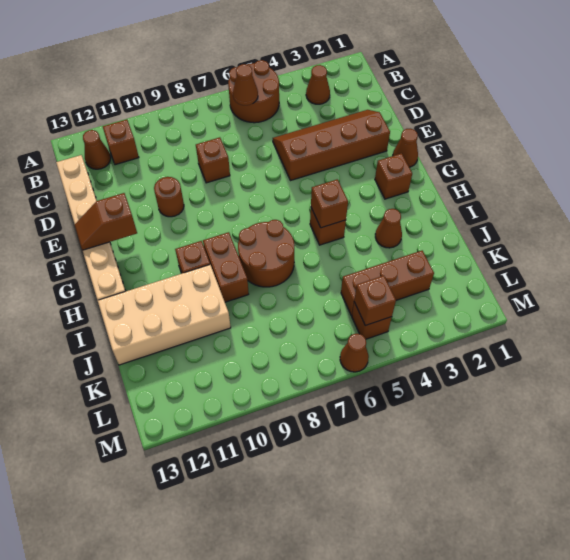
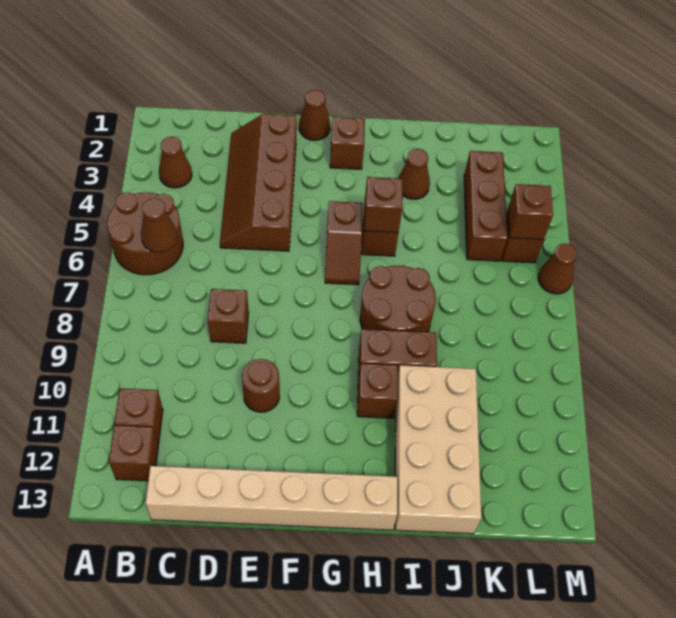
brown cone B12 level 1 -> brown brick B12 level 1
brown slope F12:F13 level 2 top 12 -> brown slope G5:G6 level 1 top 5

